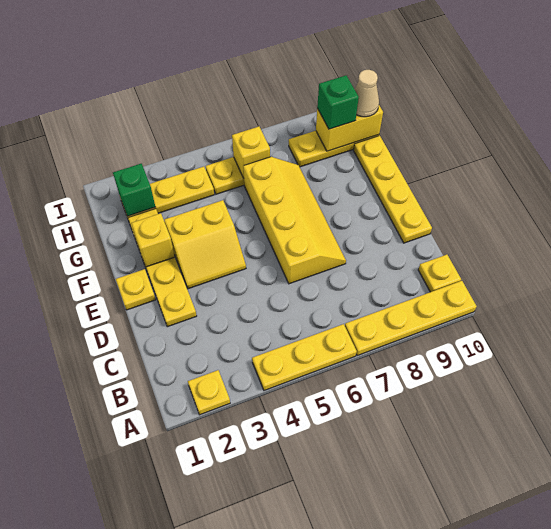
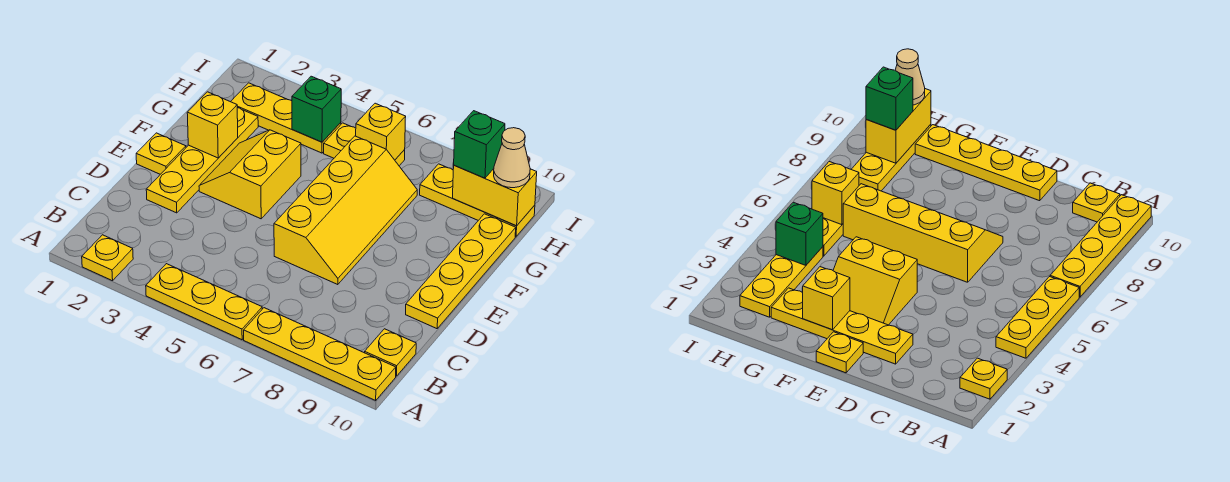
yellow slope E3:F4 level 1 top F -> yellow slope E3:F4 level 1 top 4
green brick H2 level 2 -> green brick H4 level 2

